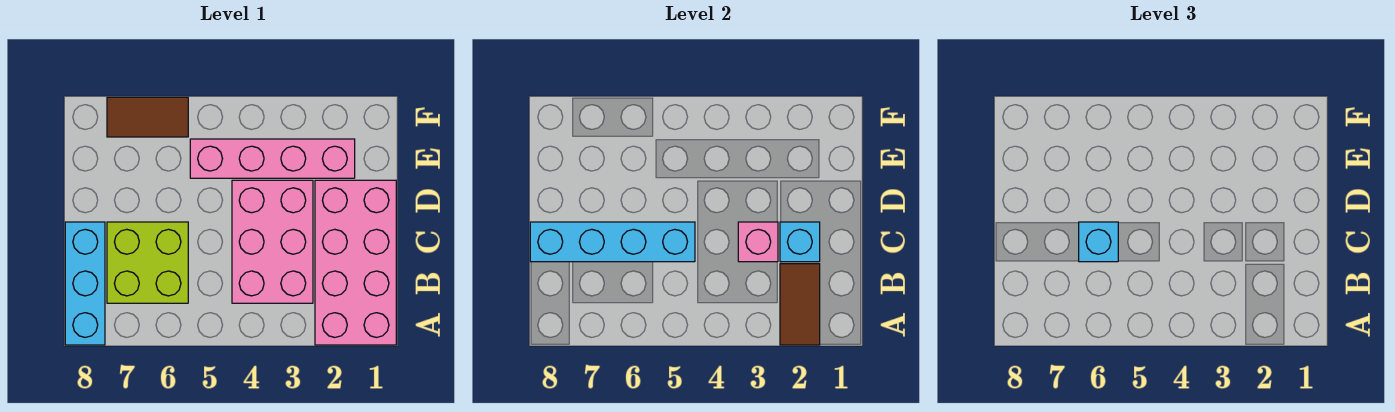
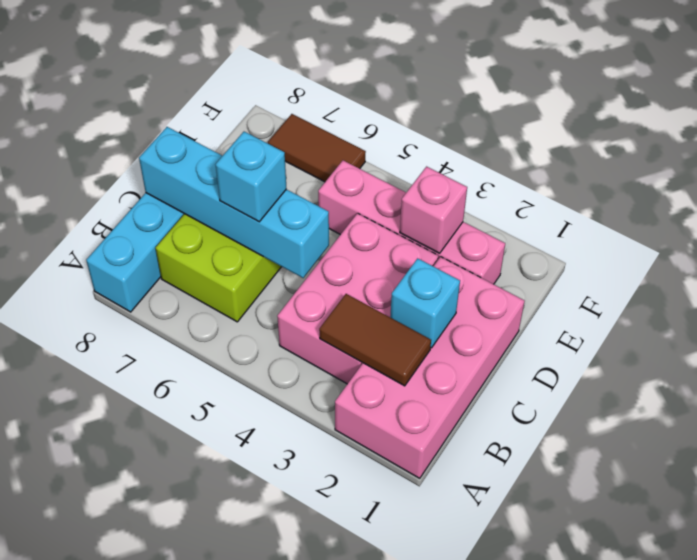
brown tile A2:B2 level 2 -> brown tile B2:B3 level 2
pink brick C3 level 2 -> pink brick E3 level 2

